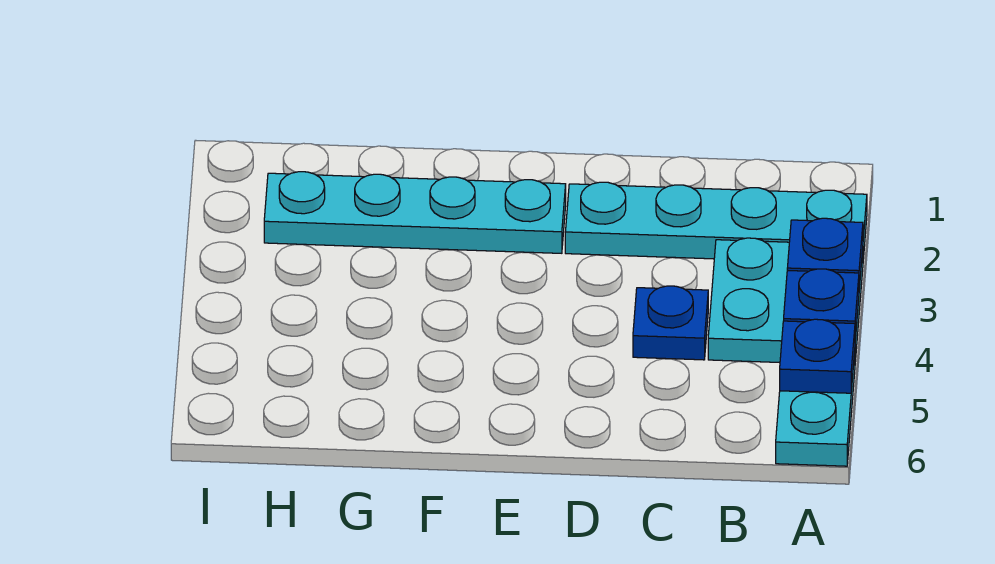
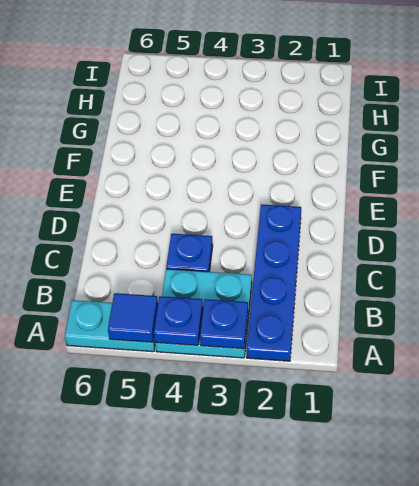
cyan plate A2:D2 level 1 -> blue plate A2:D2 level 1
blue plate A5 level 2 -> blue tile A5 level 2
cyan plate E2:H2 level 1 -> none

